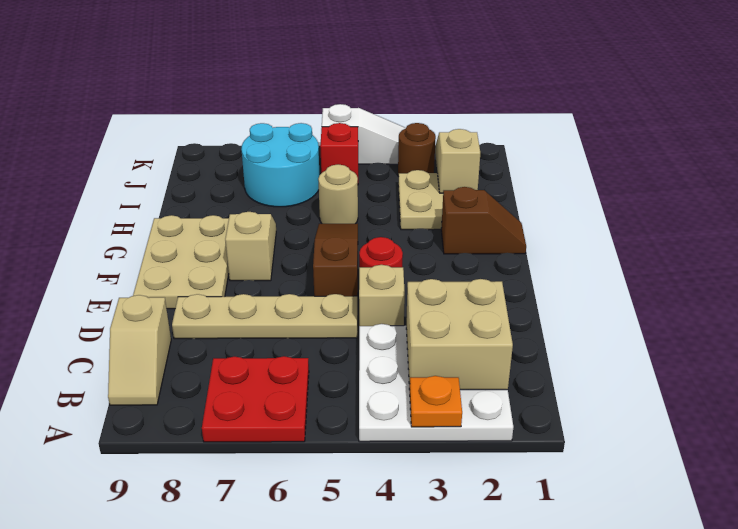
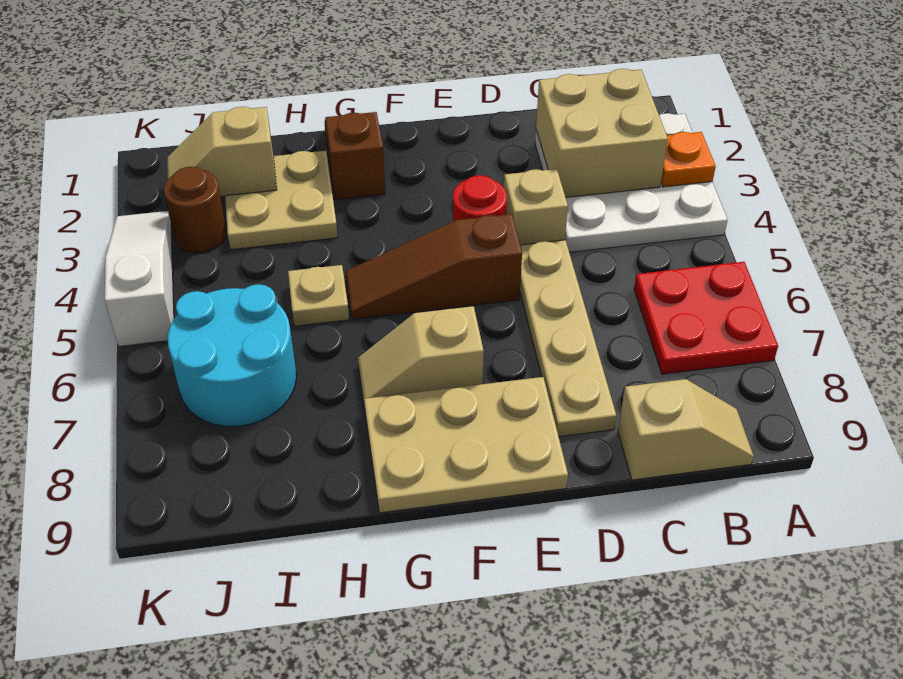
tan round brick H5 level 1 -> tan plate H5 level 1
red brick J5 level 1 -> none

